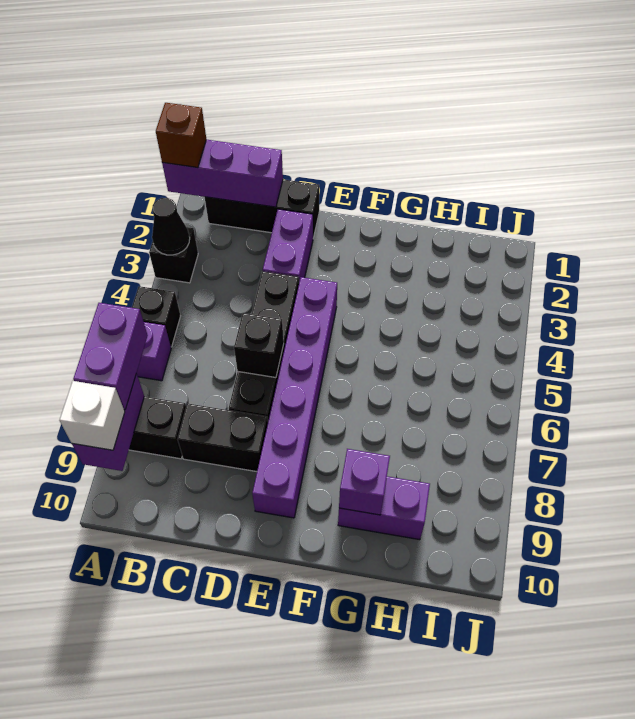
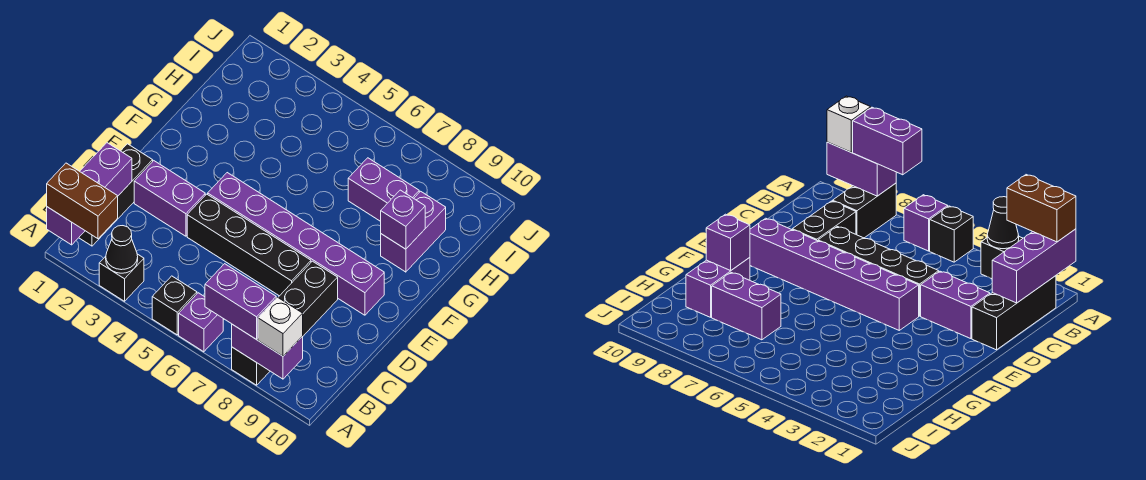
brown brick A1 level 3 -> brown brick A1:A2 level 3
black brick D6 level 2 -> none
none -> purple brick H7:H8 level 1

